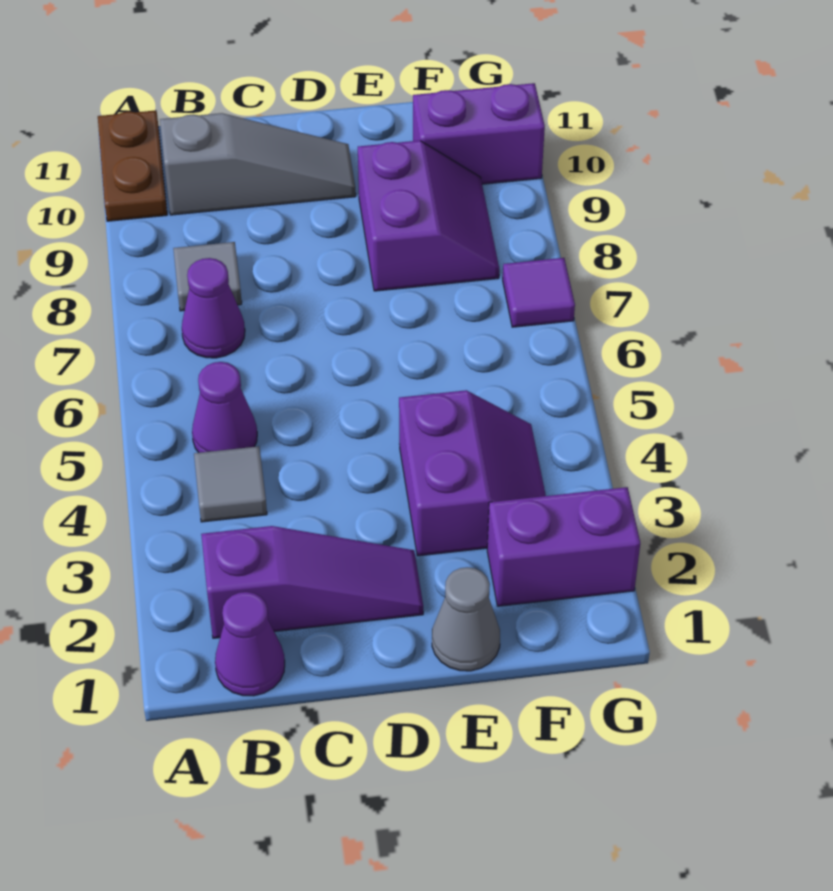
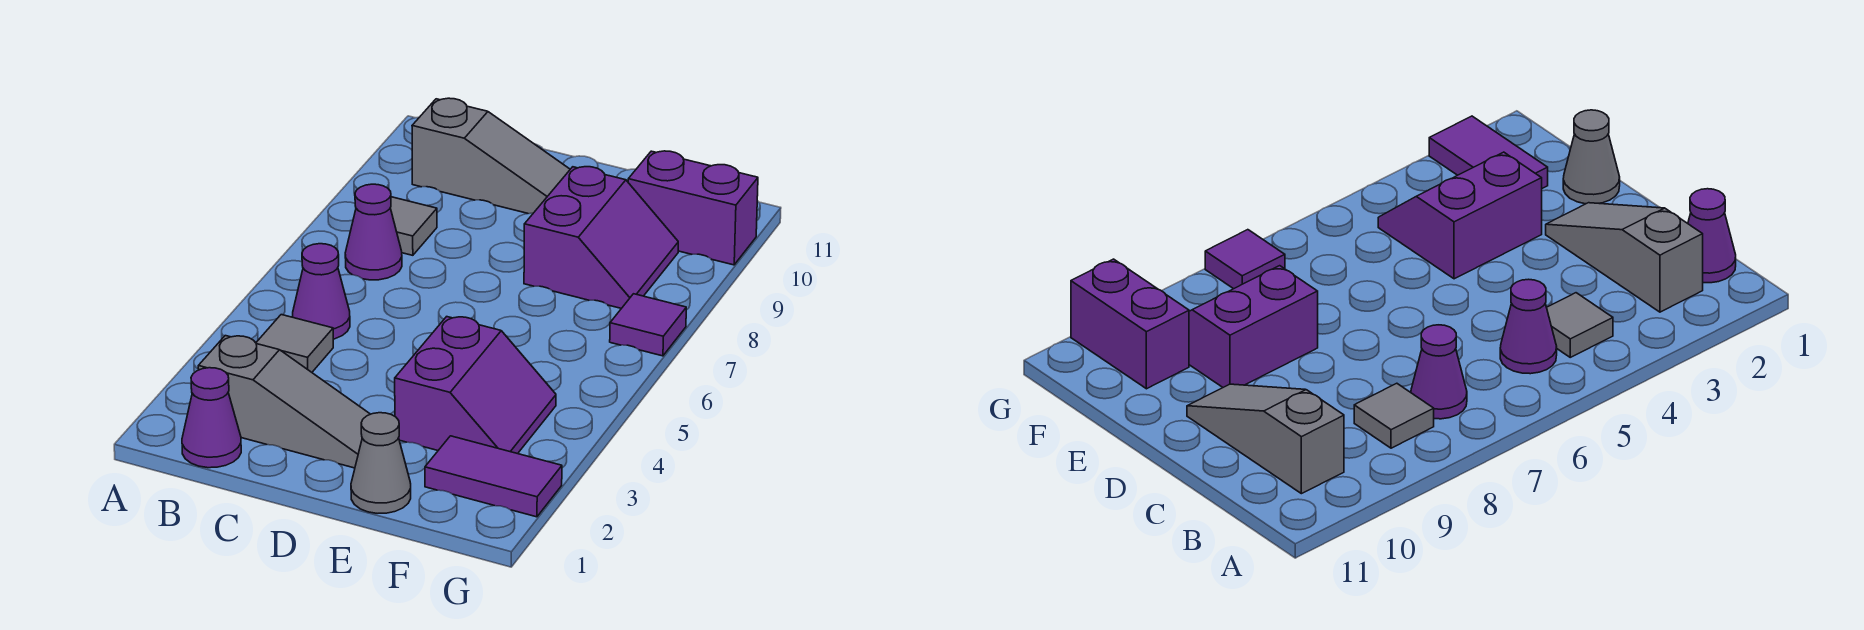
brown plate A10:A11 level 1 -> none
purple slope B2:D2 level 1 top B -> grey slope B2:D2 level 1 top B
purple brick F2:G2 level 1 -> purple tile F2:G2 level 1

